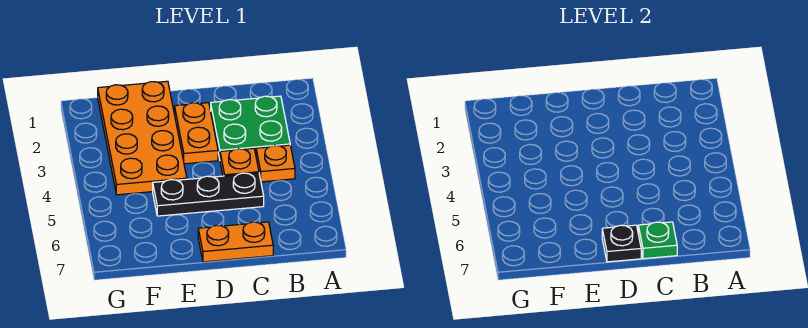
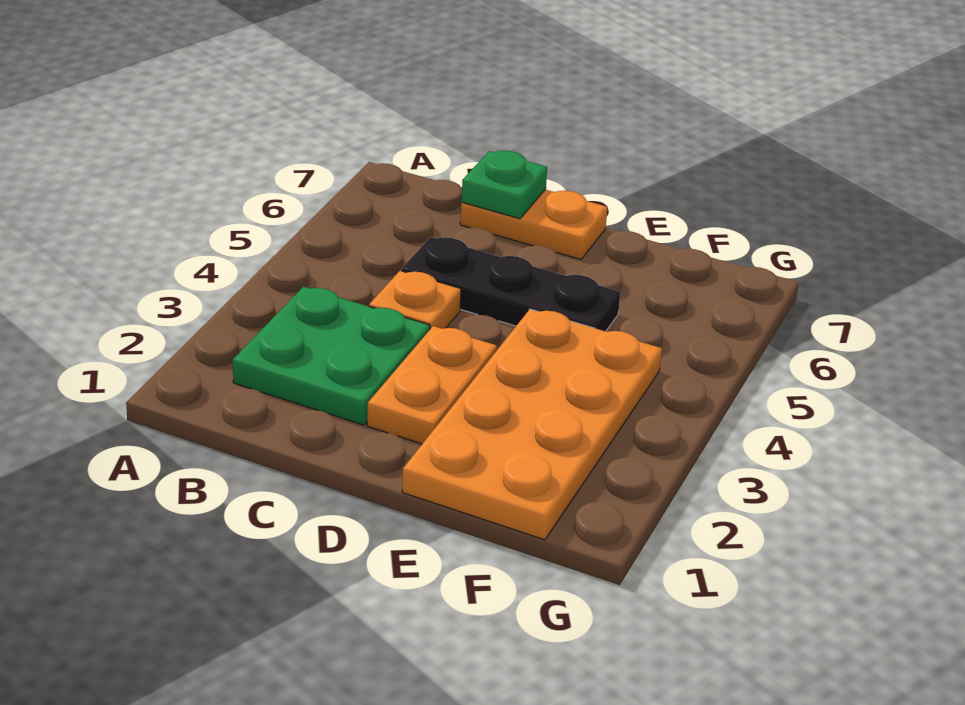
orange plate B4 level 1 -> none
black plate D7 level 2 -> none

